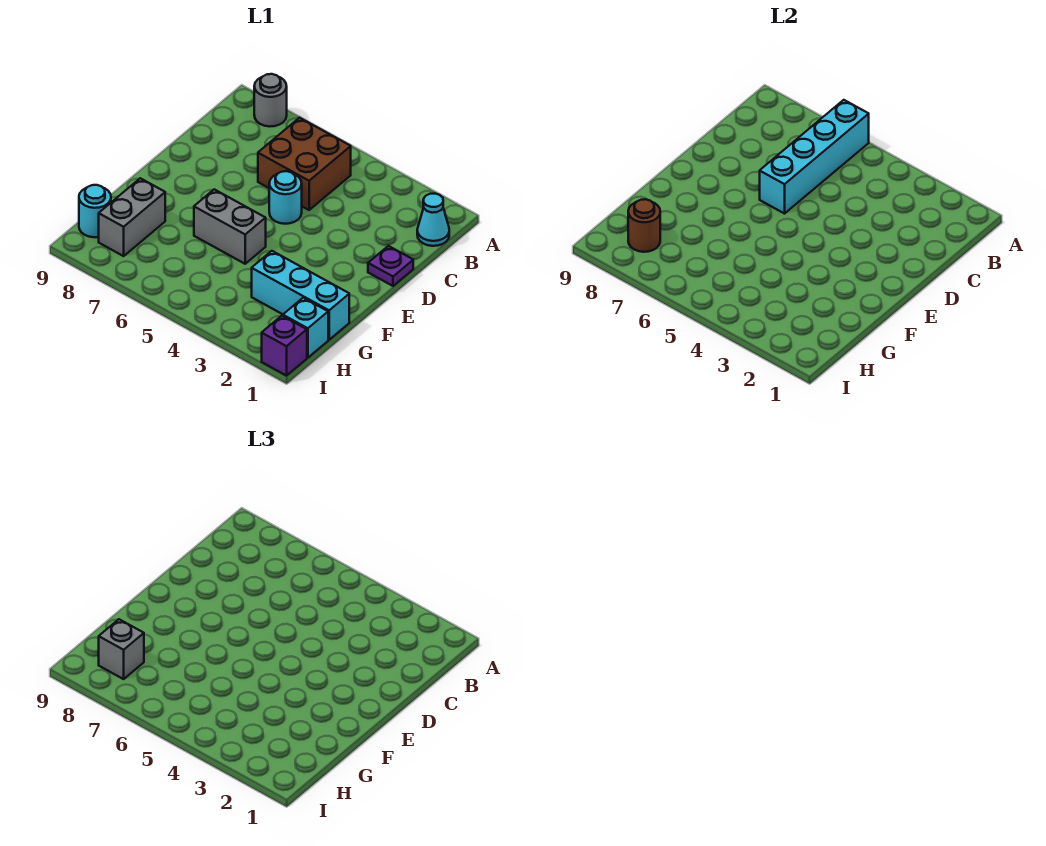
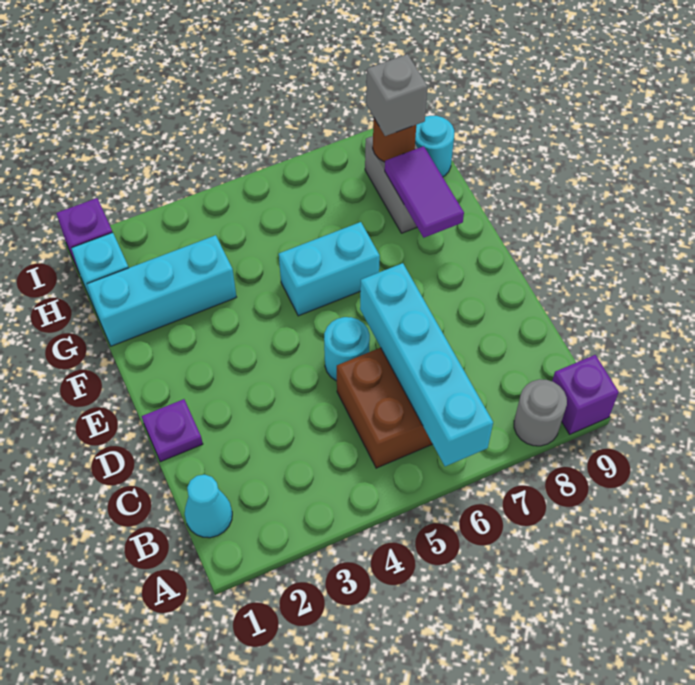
none -> purple brick A9 level 1
grey brick F5:F6 level 1 -> cyan brick F5:F6 level 1
none -> purple tile F8:G8 level 2

